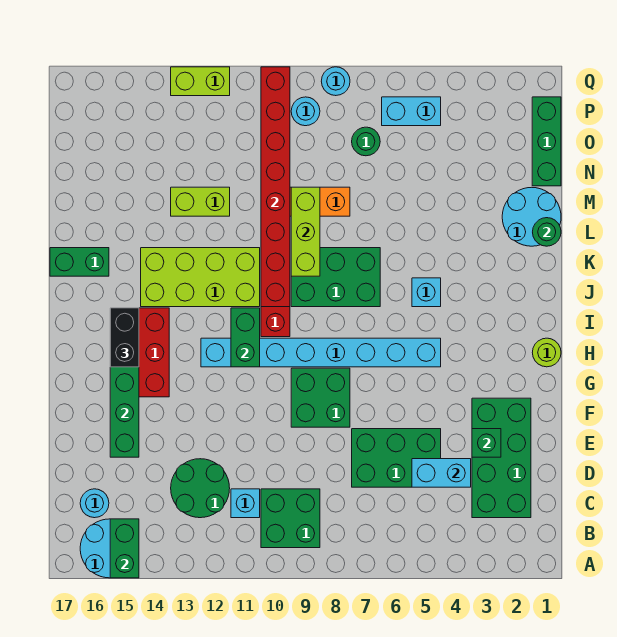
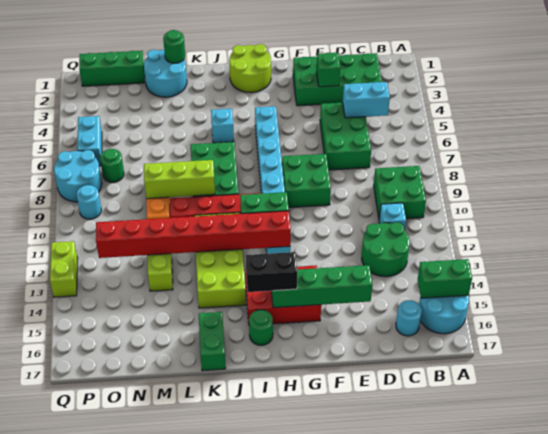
cyan brick D4:D5 level 2 -> cyan brick C5:D5 level 2
lime round brick H1 level 1 -> lime round brick H1:I2 level 1
none -> green round brick I16 level 1
red brick J10:Q10 level 2 -> red brick H12:O12 level 2
cyan round brick Q8 level 1 -> cyan round brick P7:Q8 level 1

